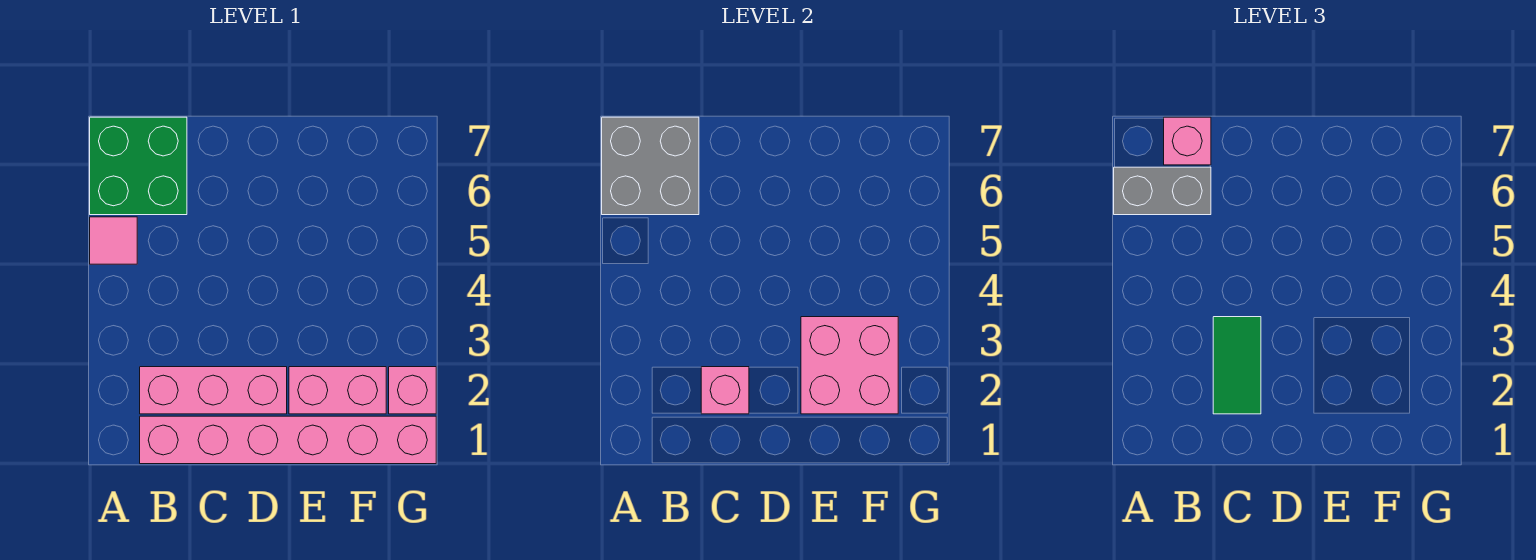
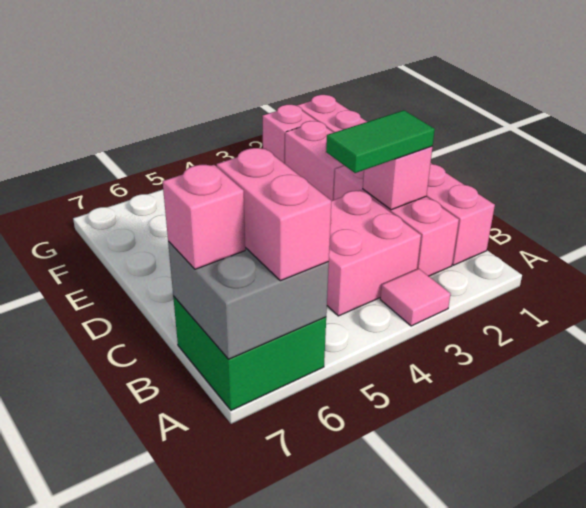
pink tile A5 level 1 -> pink tile A3 level 1
grey brick A6:B6 level 3 -> pink brick A6:B6 level 3
pink brick E2:F3 level 2 -> pink brick B3:C4 level 1

